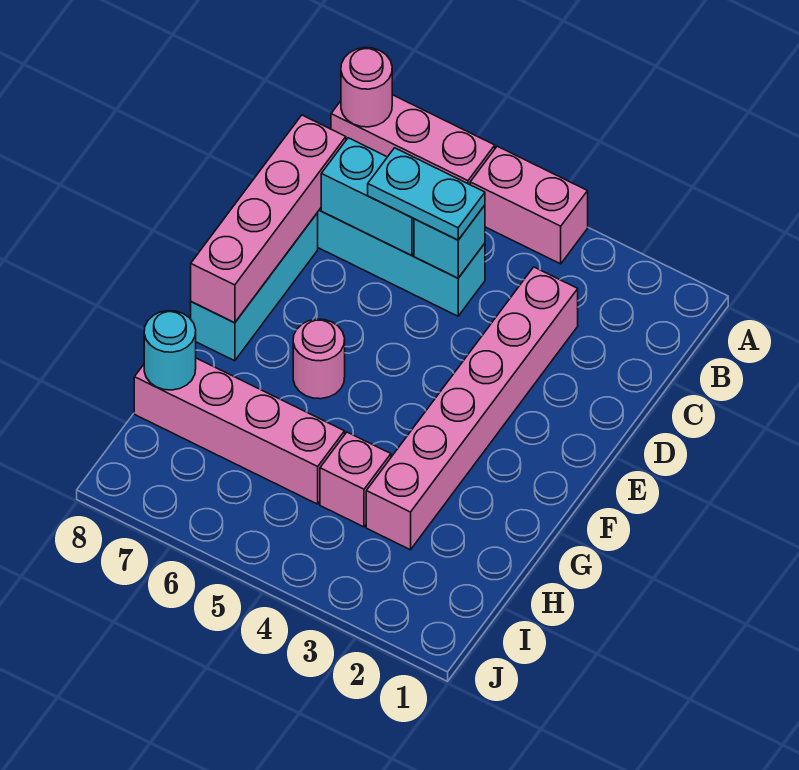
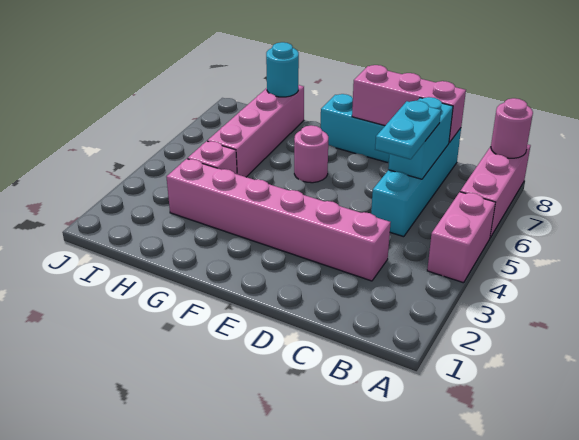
cyan brick C5 level 2 -> none
pink brick C8:F8 level 2 -> pink brick C8:E8 level 2

